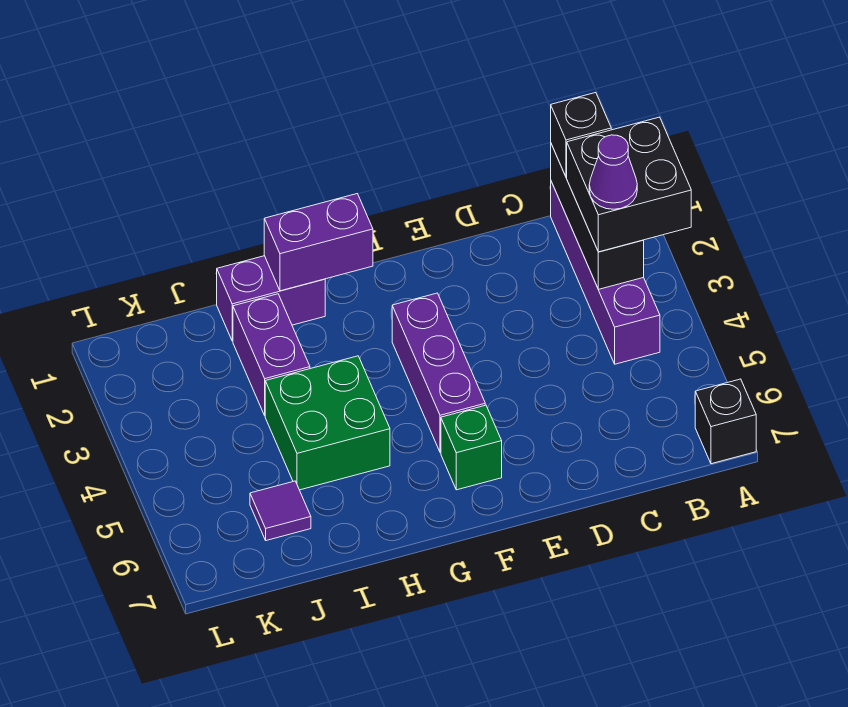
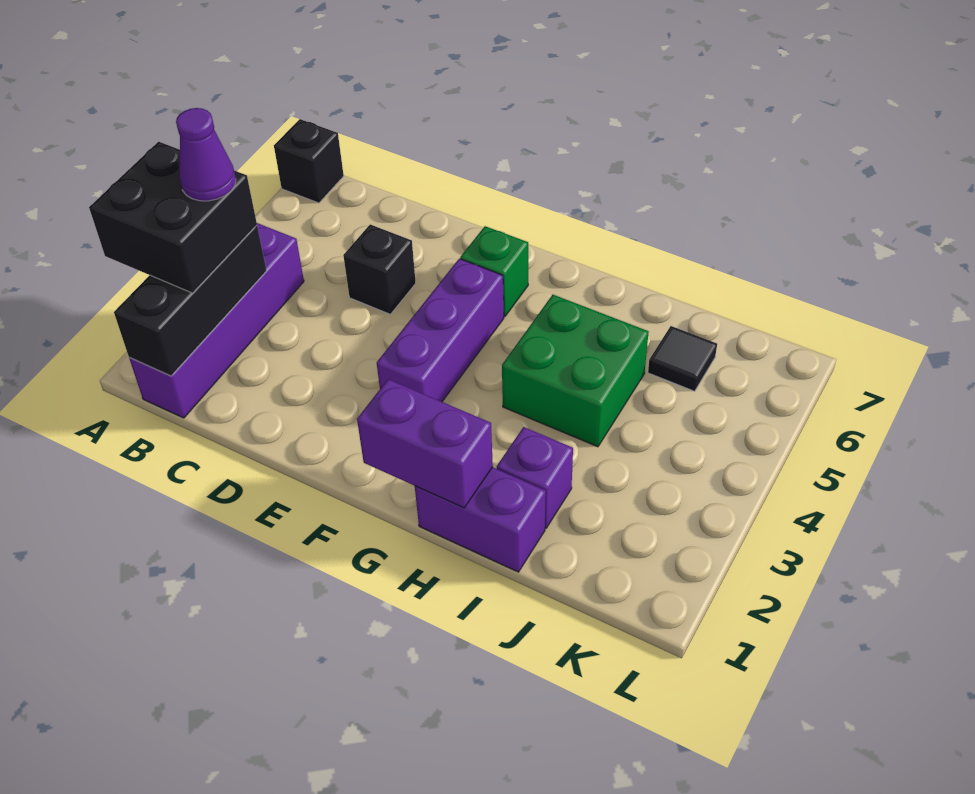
black brick B1 level 3 -> black brick D5 level 1
purple brick I2:I3 level 1 -> purple brick I2 level 1
purple tile J6 level 1 -> black tile J6 level 1

